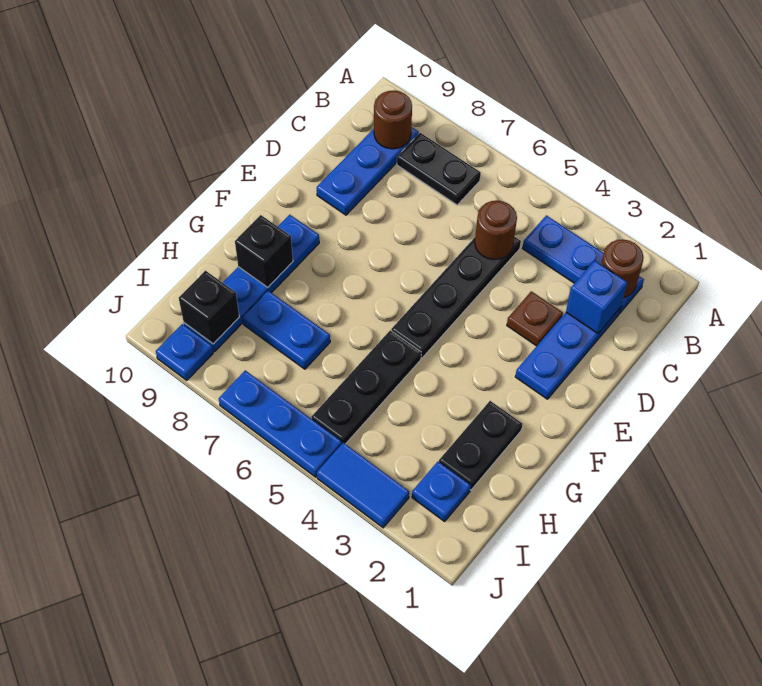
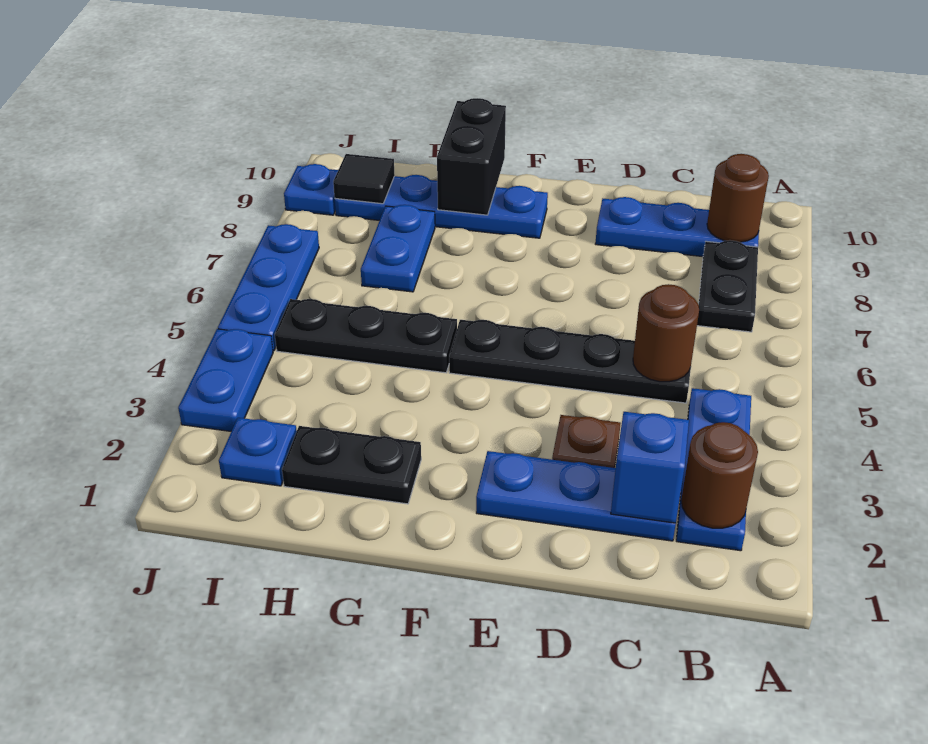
black brick G9 level 2 -> black brick G9:G10 level 2
black brick I9 level 2 -> black tile I9 level 2
blue tile J3:J4 level 1 -> blue plate J3:J4 level 1

